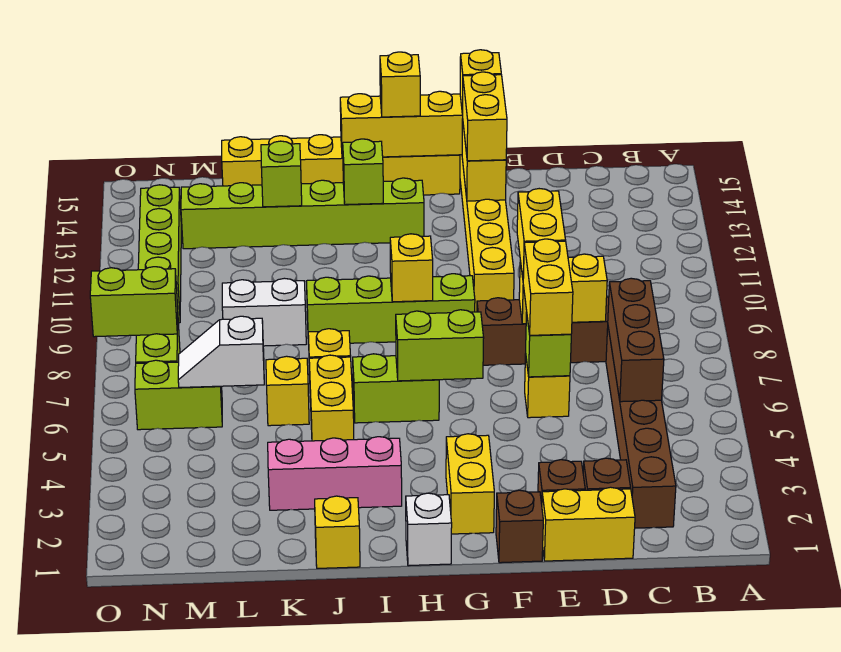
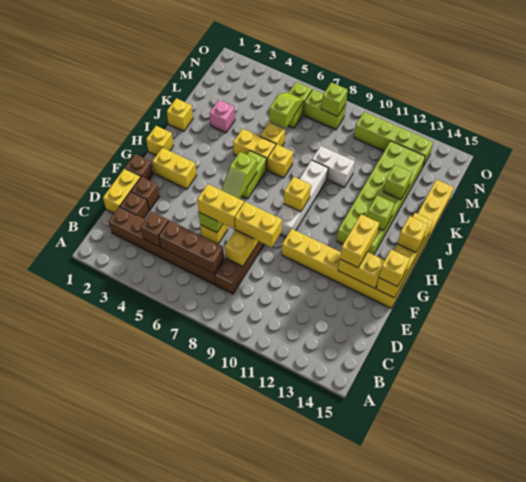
none -> brown brick C4 level 2
yellow brick F13:F14 level 3 -> yellow brick F13:G13 level 3
lime brick G6:H6 level 2 -> lime slope G6:H6 level 2 top H
lime brick G9:J9 level 1 -> white brick G9:J9 level 1
white brick H1 level 1 -> yellow brick H1 level 1
lime brick H13:M13 level 1 -> lime brick H12:M13 level 1
pink brick I3:K3 level 1 -> pink brick K3 level 1
white brick K9:L9 level 1 -> white brick K9:K10 level 1
white slope L6:M6 level 2 top L -> lime slope L6:M6 level 2 top L
lime brick N8:O8 level 2 -> lime brick N8 level 2

